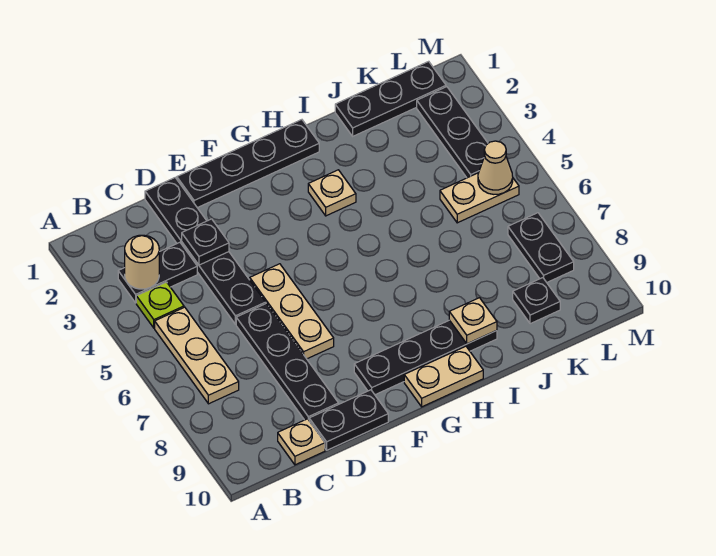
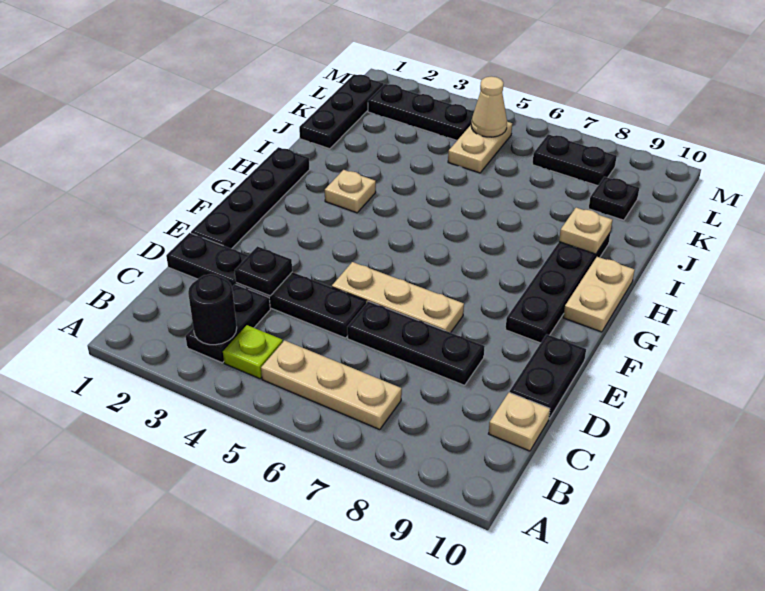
tan round brick B3 level 2 -> black round brick B3 level 2
black plate D6:D9 level 1 -> black plate D6:D8 level 1

